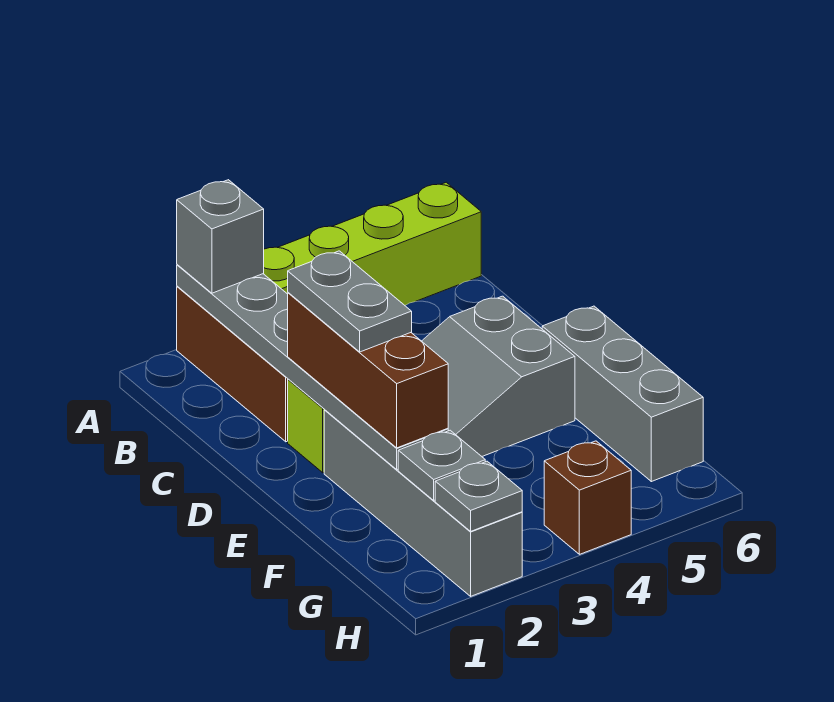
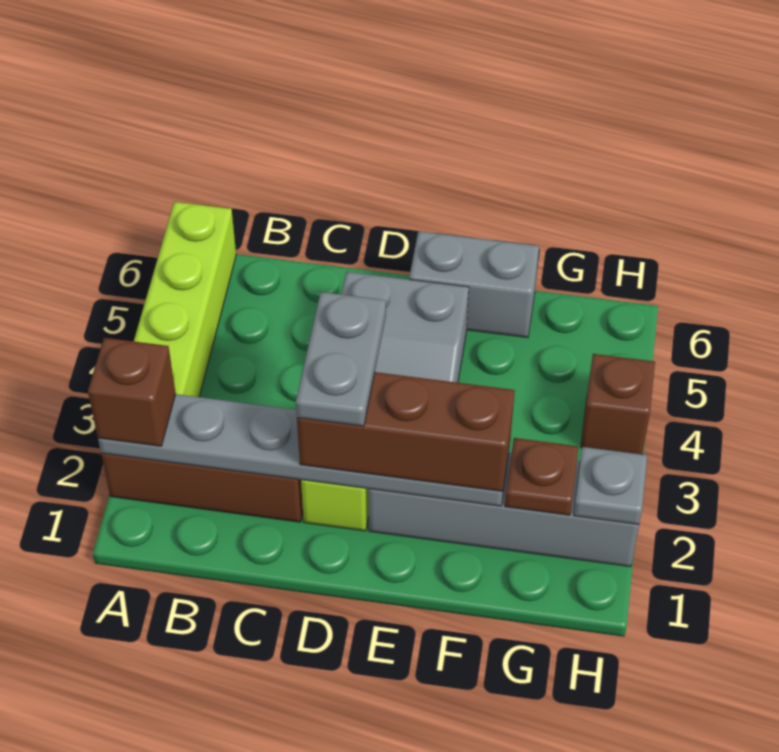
grey brick A2 level 3 -> brown brick A2 level 3
grey plate D2:E2 level 4 -> grey plate D2:D3 level 4
grey brick E6:G6 level 1 -> grey brick E6:F6 level 1
grey plate G2 level 2 -> brown plate G2 level 2

